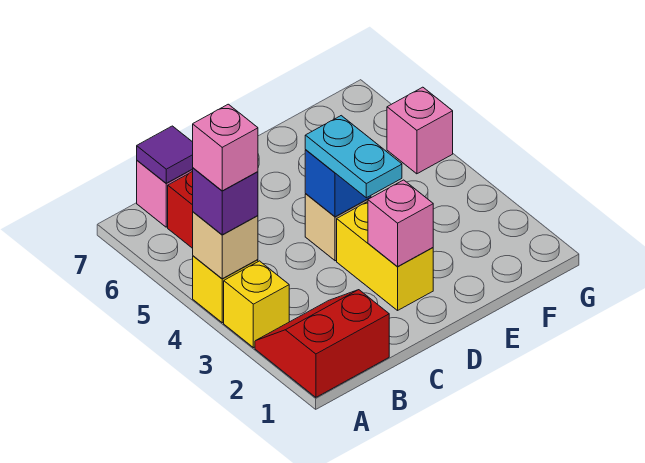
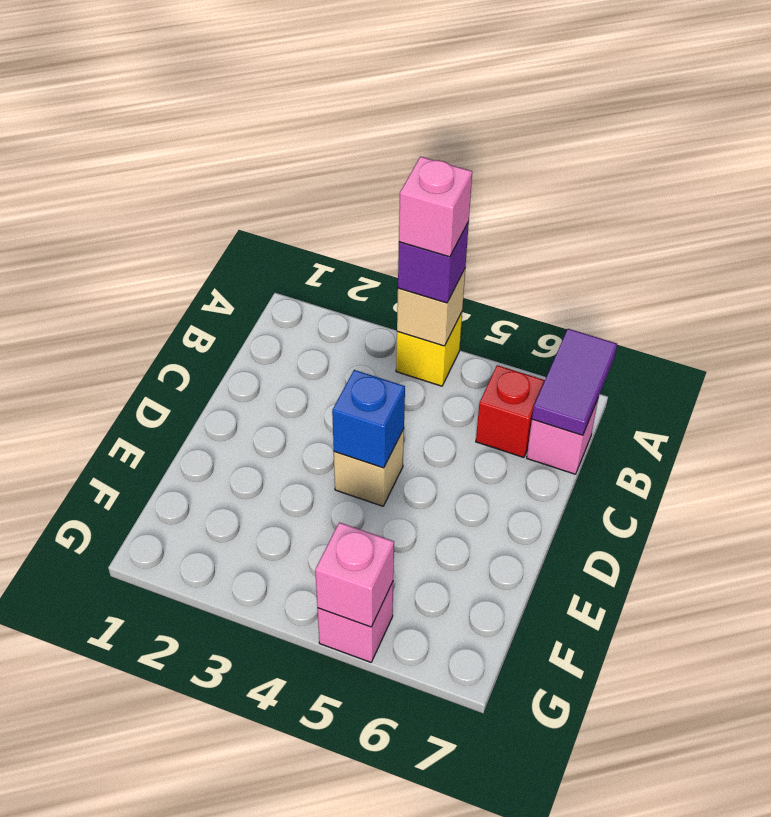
red slope A1:B2 level 1 top 1 -> none
yellow brick A3 level 1 -> none
purple tile B7 level 2 -> purple tile A7:B7 level 2
yellow brick D2:D3 level 1 -> none
pink brick D2 level 2 -> pink brick G5 level 2
cyan plate D3:D4 level 3 -> none

